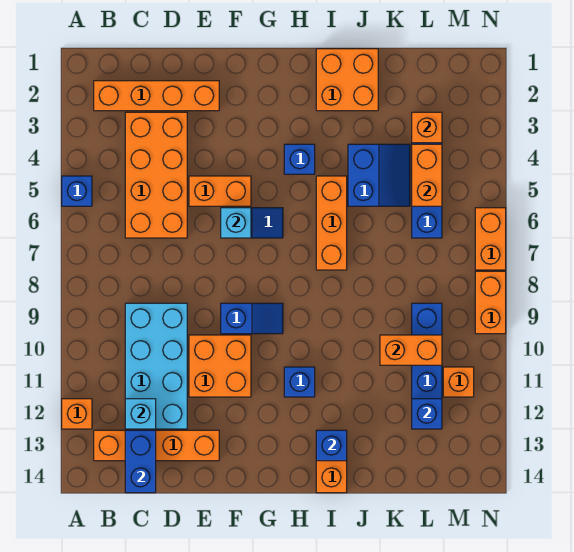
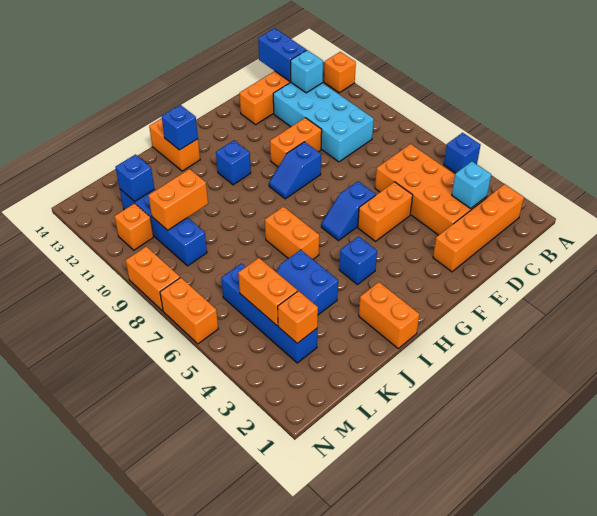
orange brick E10:F11 level 1 -> orange brick E10:F10 level 1
cyan brick F6 level 2 -> cyan brick C3 level 2
orange brick I1:J2 level 1 -> orange brick I1:I2 level 1
orange brick I5:I7 level 1 -> orange brick I6:I7 level 1

